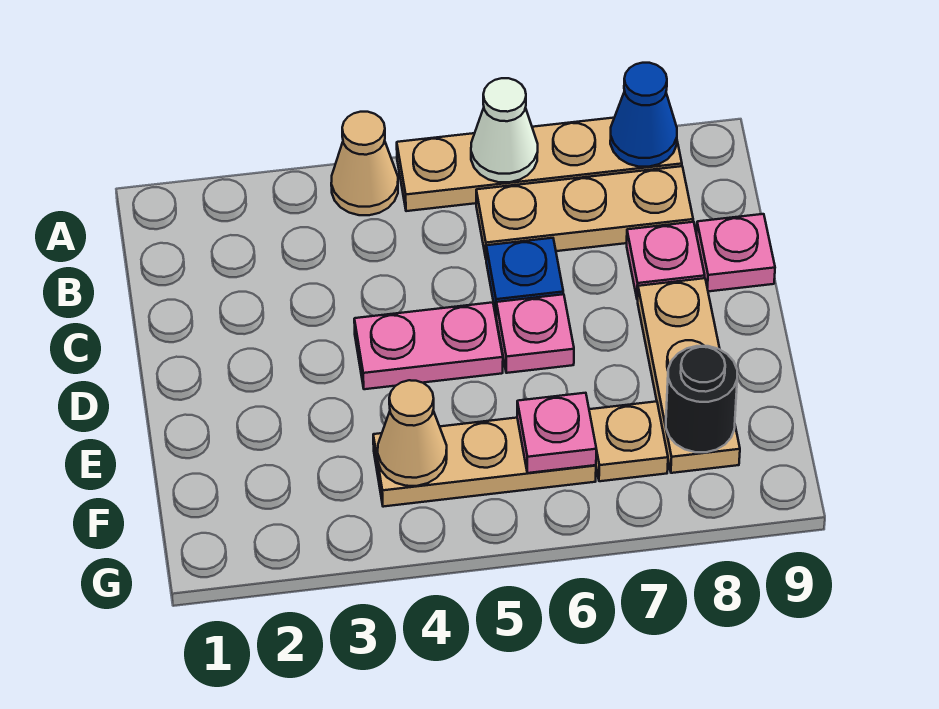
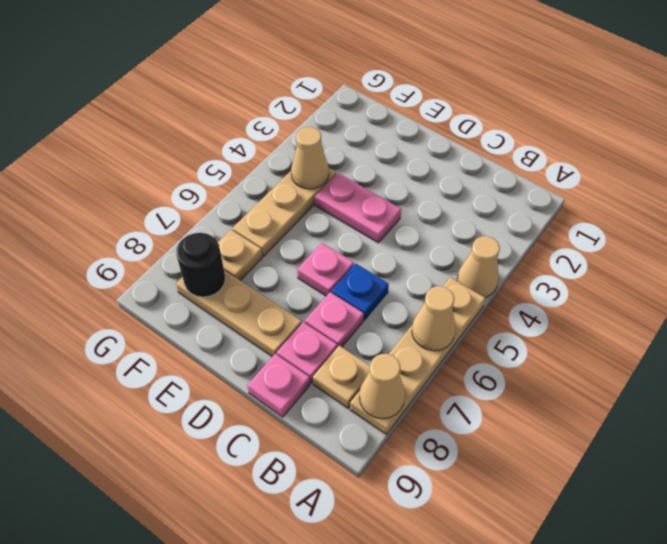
white cone A6 level 2 -> tan cone A6 level 2
blue cone A8 level 2 -> tan cone A8 level 2
tan plate B6:B8 level 1 -> tan plate B8 level 1
pink plate D4:D5 level 1 -> pink plate D4:E4 level 1
pink plate F6 level 2 -> pink plate C7 level 1

